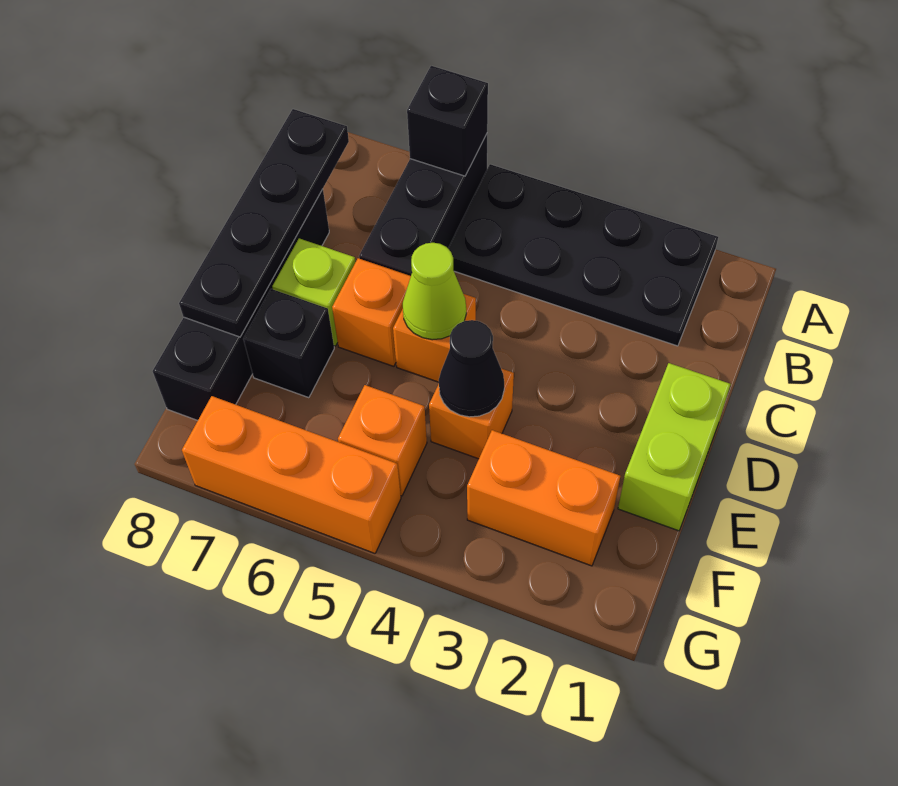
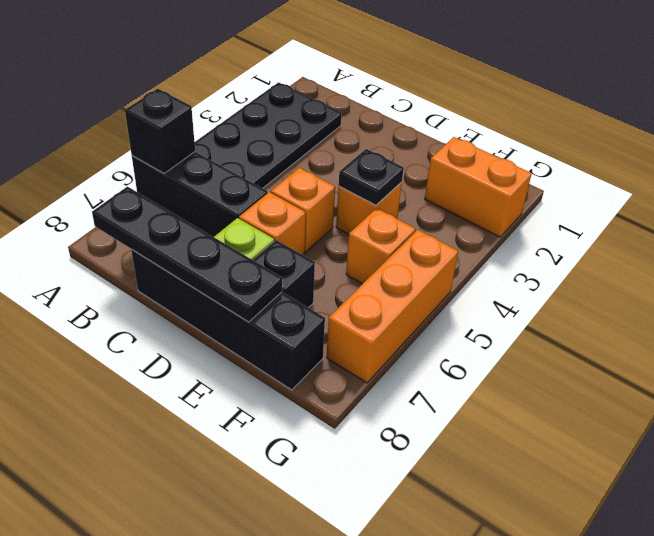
lime brick D1:E1 level 1 -> none
lime cone D5 level 2 -> none
black cone E4 level 2 -> black plate E4 level 2
orange brick F2:F3 level 1 -> orange brick F2:G2 level 1

